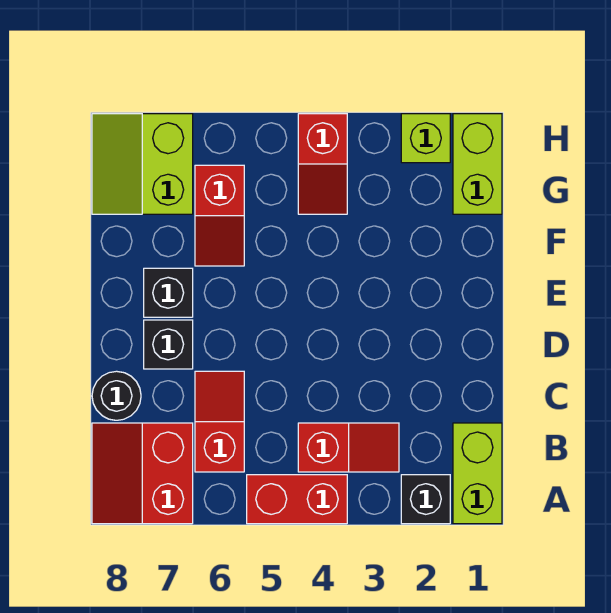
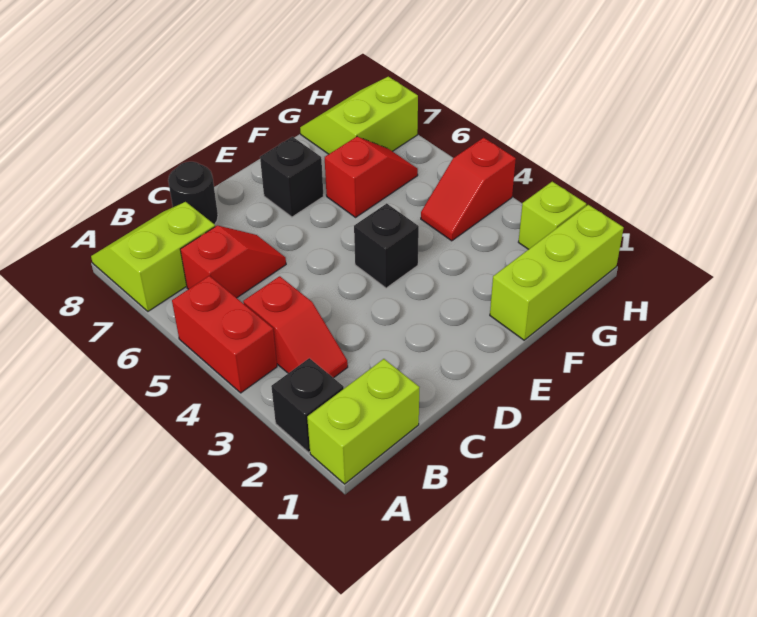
red slope A7:B8 level 1 top 7 -> lime slope A7:B8 level 1 top 7
black brick D7 level 1 -> black brick E4 level 1
red slope F6:G6 level 1 top G -> red slope F6:G6 level 1 top F
lime brick G1:H1 level 1 -> lime brick F1:H1 level 1

